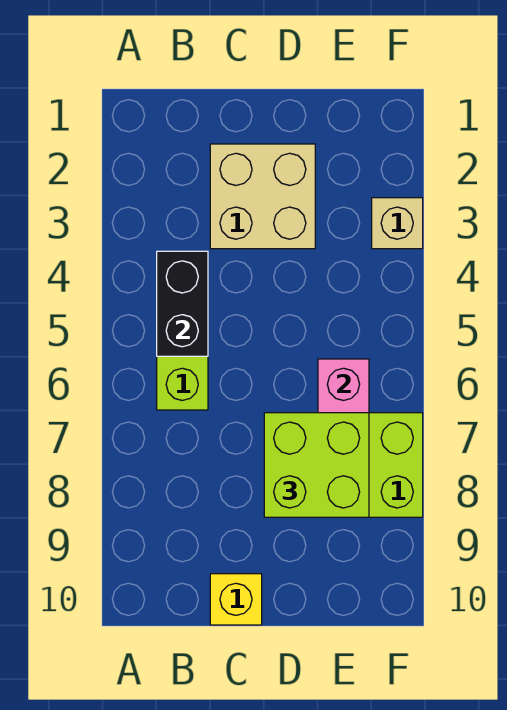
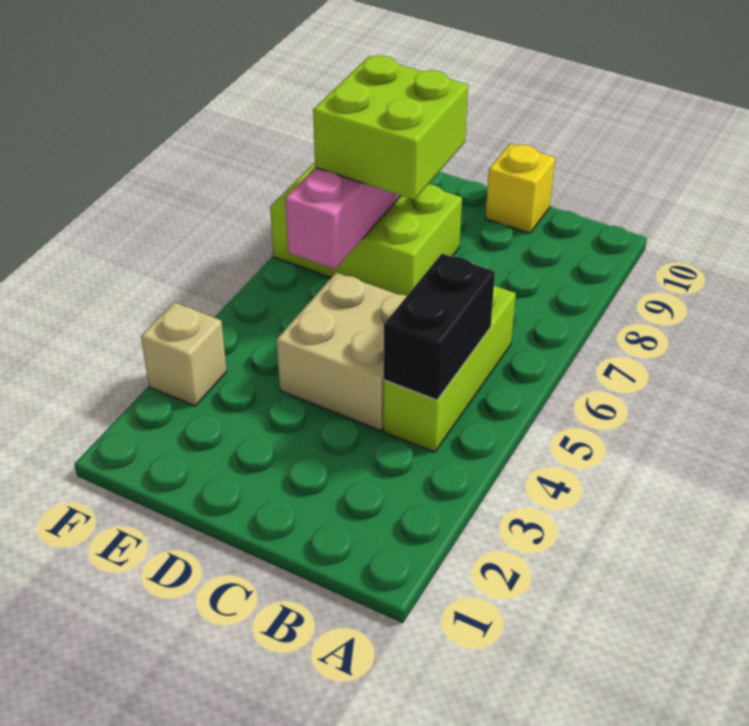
tan brick C2:D3 level 1 -> tan brick C4:D5 level 1

